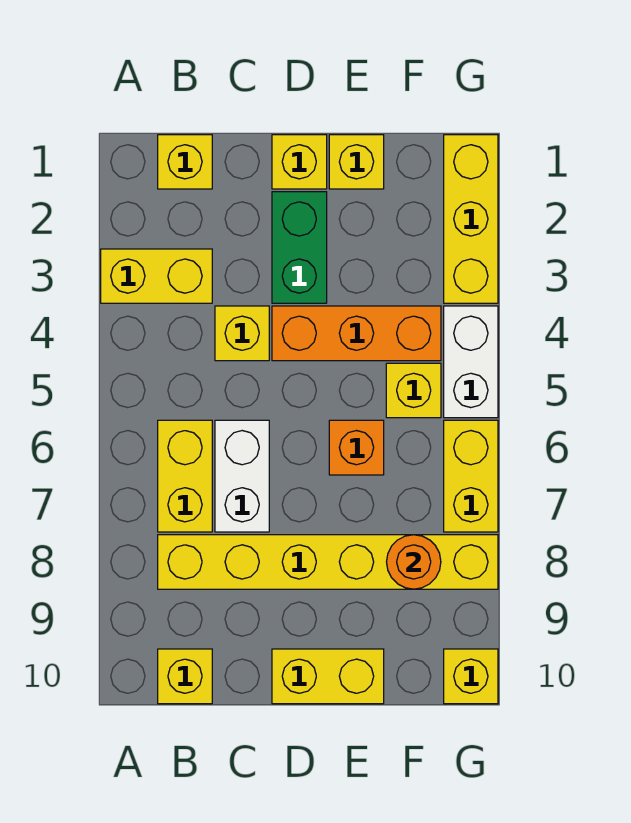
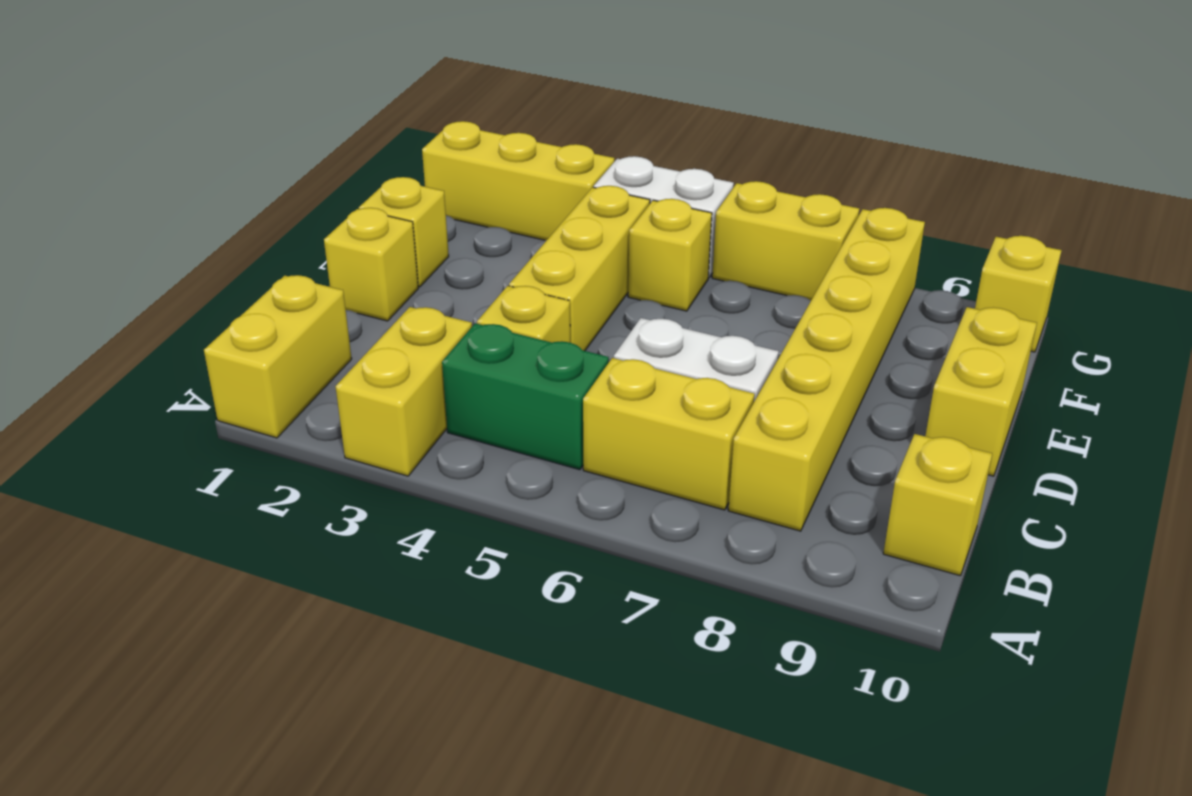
yellow brick B1 level 1 -> yellow brick A1:B1 level 1
green brick D2:D3 level 1 -> green brick B4:B5 level 1
orange brick D4:F4 level 1 -> yellow brick D4:F4 level 1
orange brick E6 level 1 -> none
orange round brick F8 level 2 -> none

